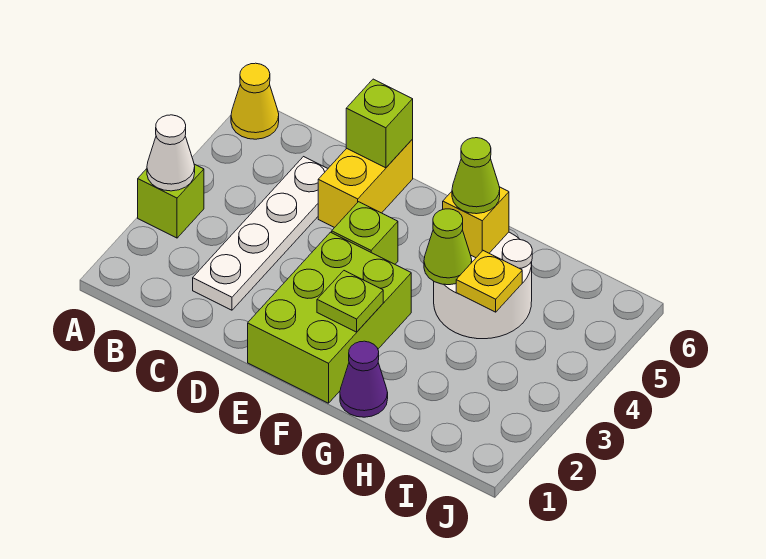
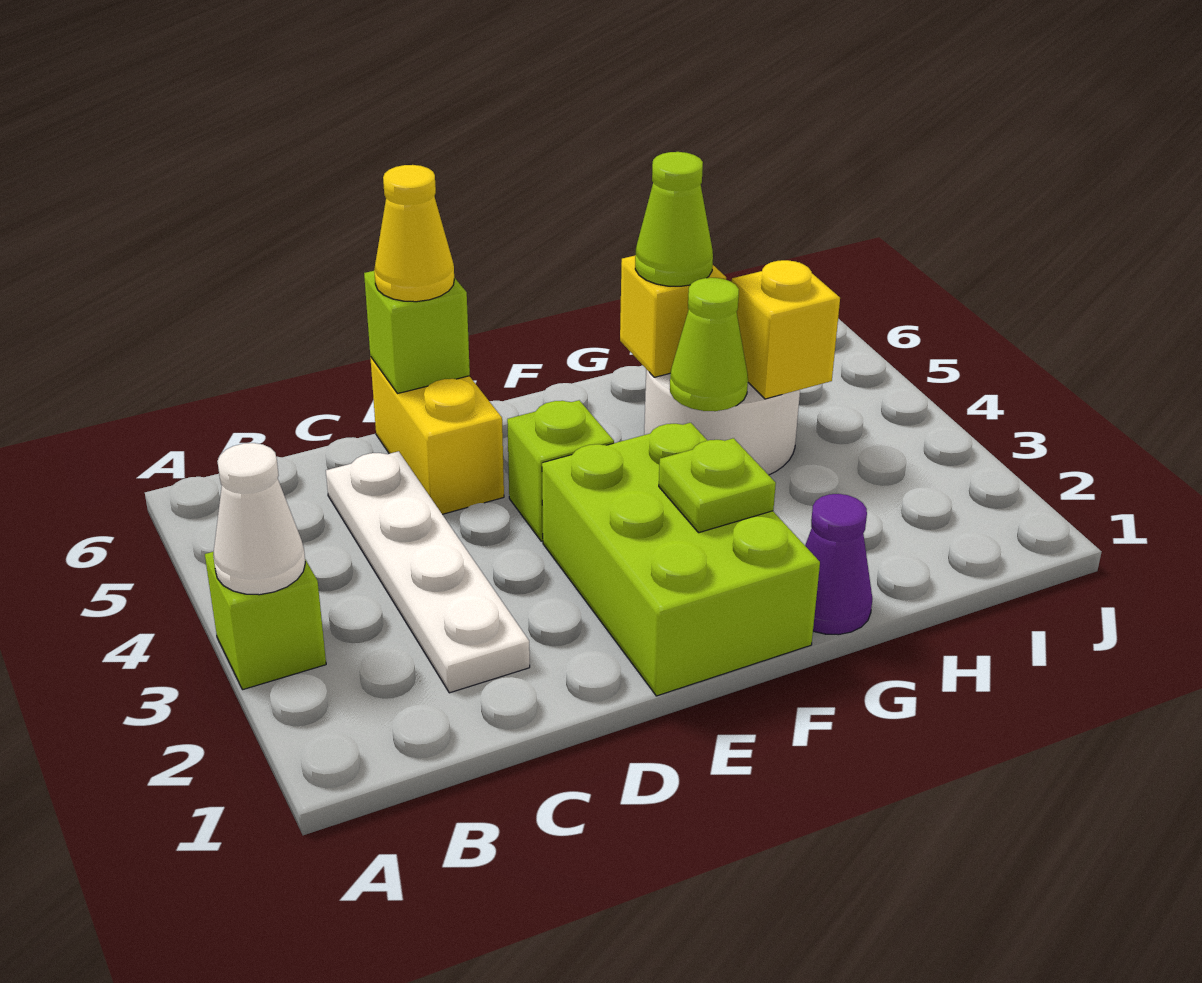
yellow cone A6 level 1 -> yellow cone D6 level 3
yellow plate H4 level 2 -> yellow brick H4 level 2

